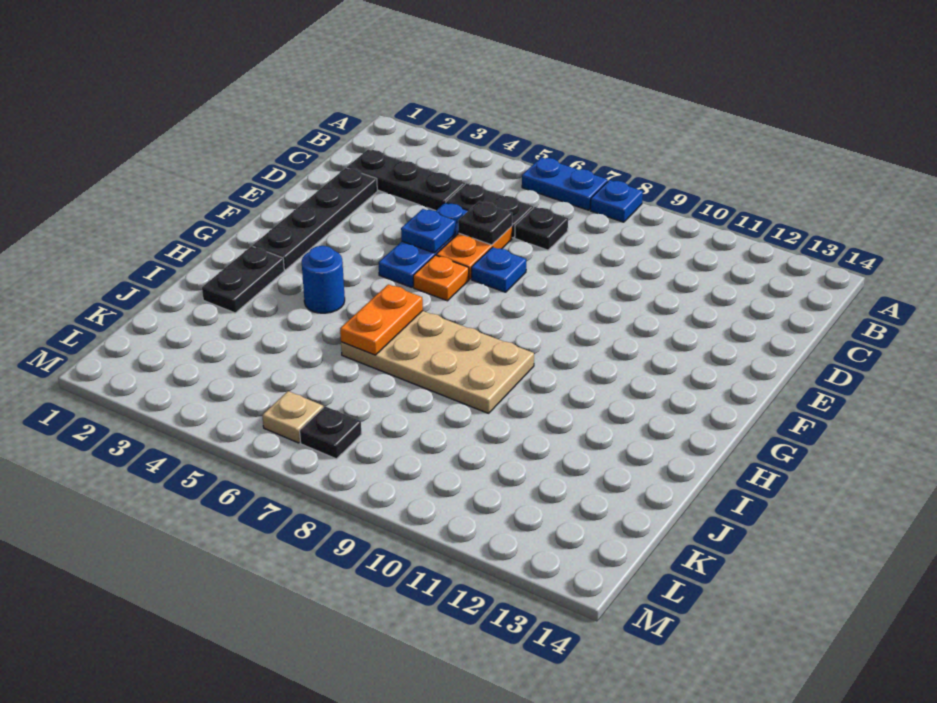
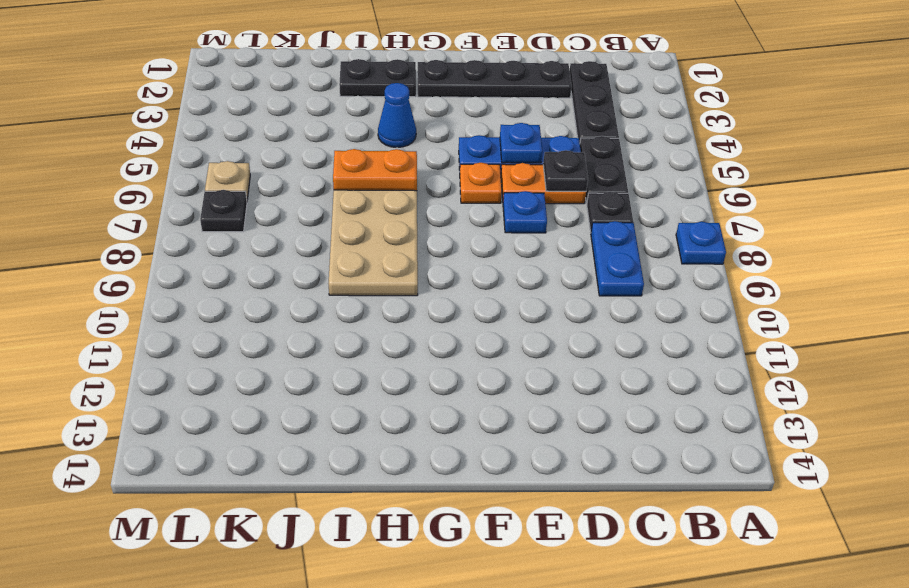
blue plate A6:A7 level 1 -> blue plate C8:C9 level 1
blue round brick H4 level 1 -> blue cone H4 level 1

